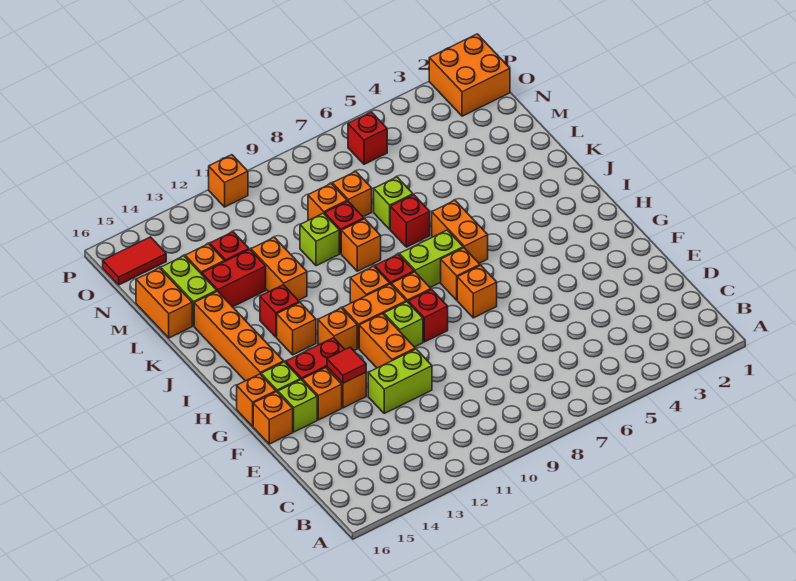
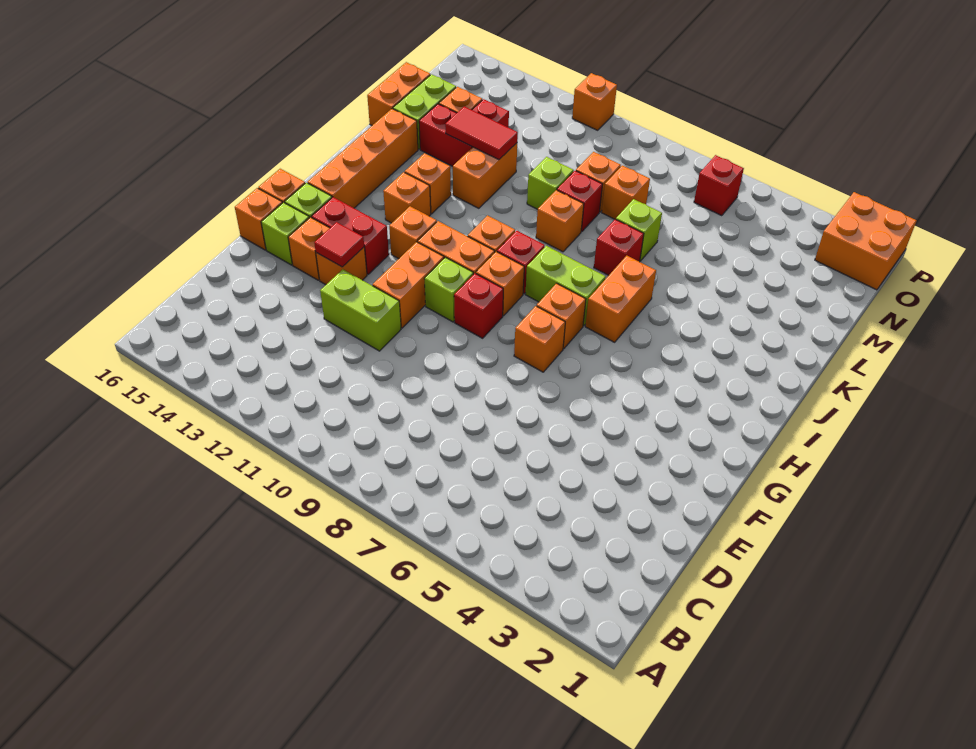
red brick J13 level 1 -> orange brick J13 level 1
red tile O15:O16 level 1 -> red tile L12:L13 level 2

